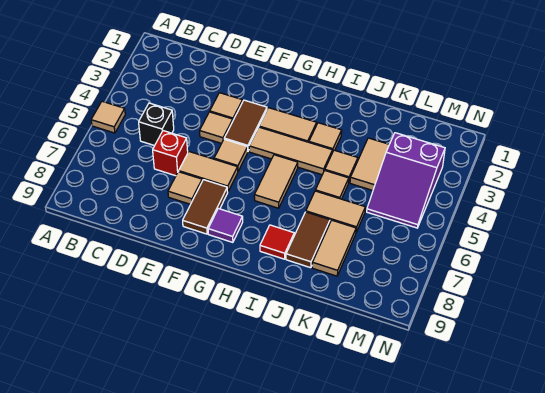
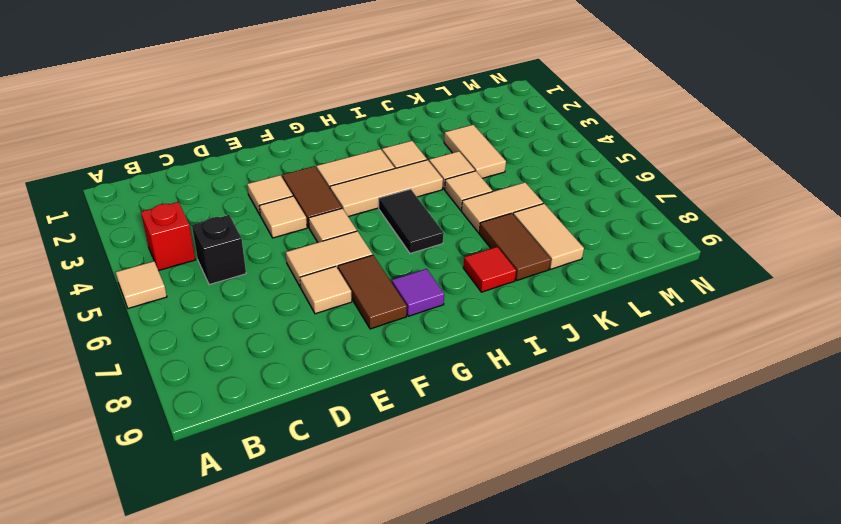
red brick D6 level 1 -> red brick B4 level 1
tan tile H5:H6 level 1 -> black tile H5:H6 level 1
purple slope L3:M5 level 1 top 3 -> none

